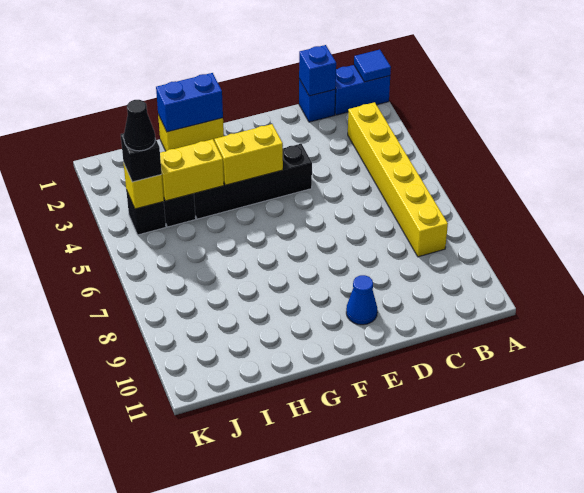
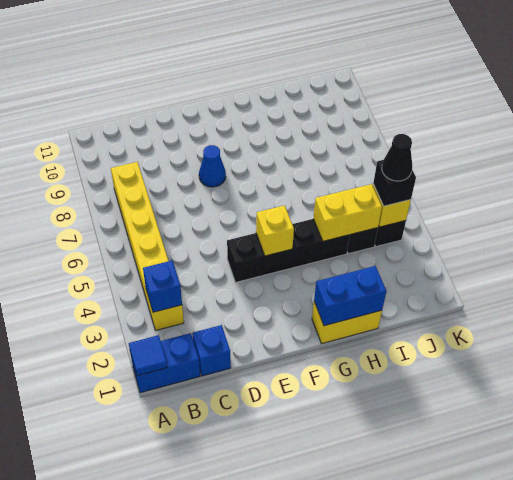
blue brick C1 level 2 -> blue brick B3 level 2
blue cone E10 level 1 -> blue cone E8 level 1
yellow brick F4:G4 level 2 -> yellow brick F4 level 2

